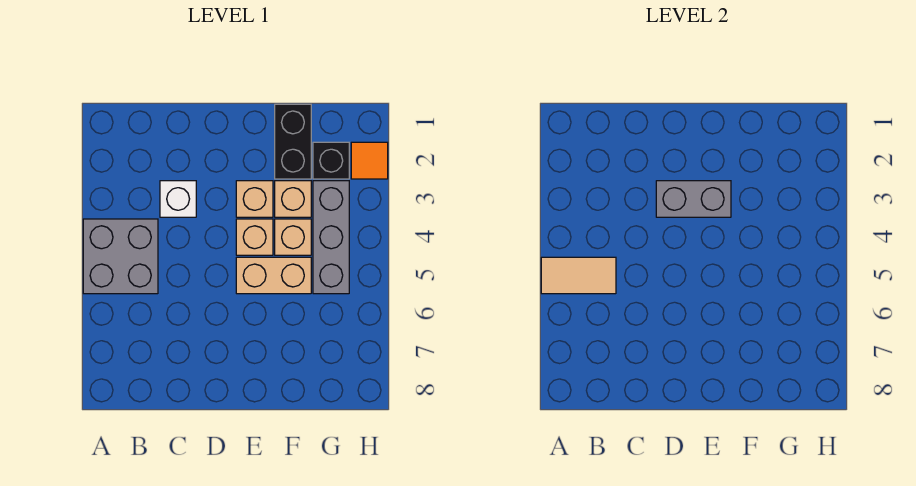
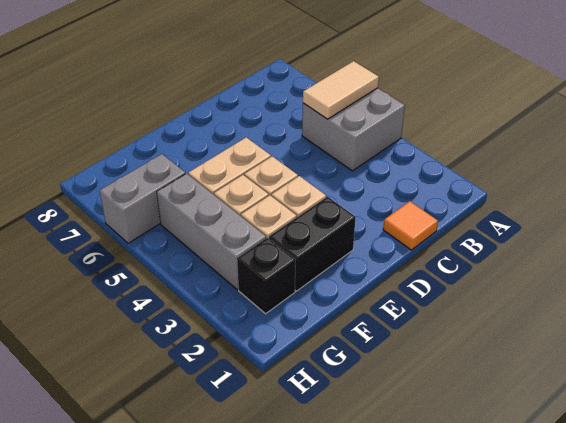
white brick C3 level 1 -> none
grey brick D3:E3 level 2 -> grey brick G6:H6 level 1
black brick F1:F2 level 1 -> black brick E2:F2 level 1
orange tile H2 level 1 -> orange tile C1 level 1

